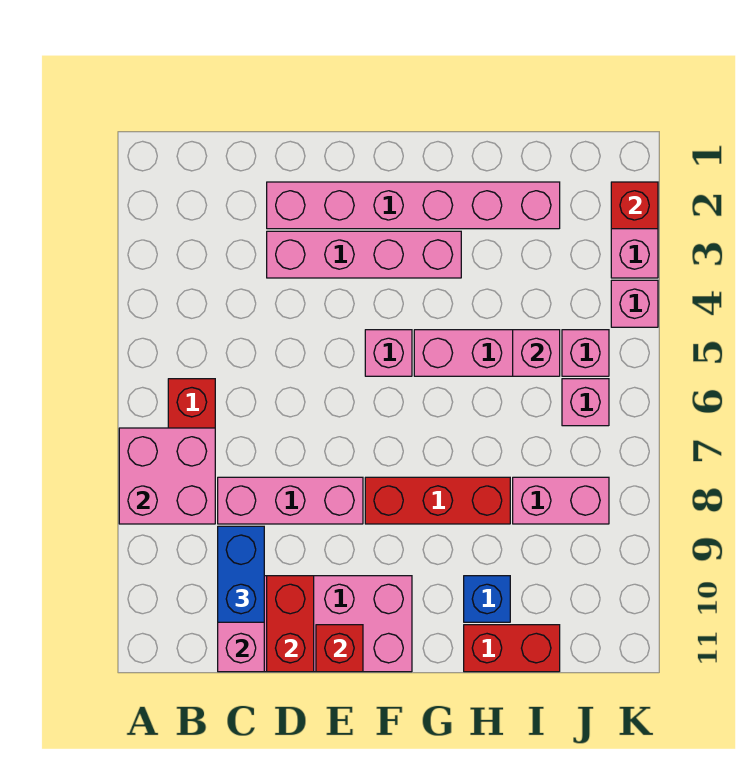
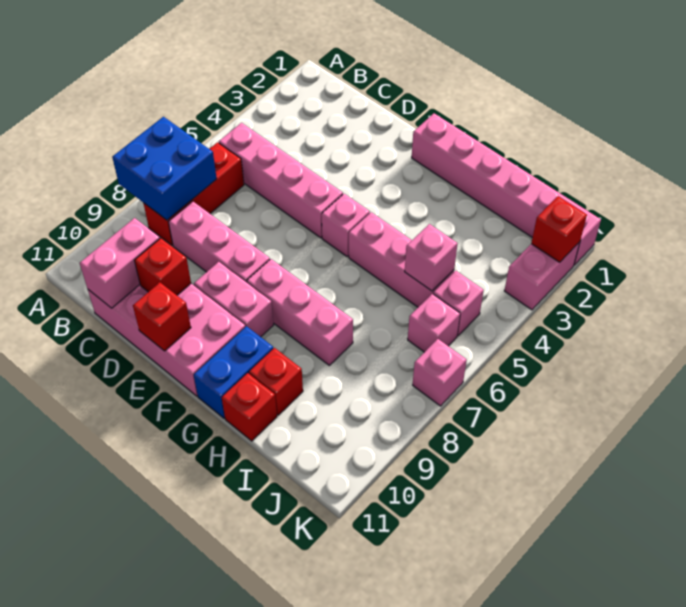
pink brick A7:B8 level 2 -> blue brick A7:B8 level 2
blue brick C9:C10 level 3 -> blue brick G10:G11 level 1
pink brick D2:I2 level 1 -> pink brick F1:K1 level 1
pink brick D3:G3 level 1 -> pink brick B5:E5 level 1
red brick D10:D11 level 2 -> red brick D10 level 2
red brick F8:H8 level 1 -> pink brick F8:H8 level 1
blue brick H10 level 1 -> red brick H10 level 1
red brick H11:I11 level 1 -> red brick H11 level 1
pink brick I8:J8 level 1 -> pink brick E9:F9 level 1
pink brick K4 level 1 -> pink brick K7 level 1

